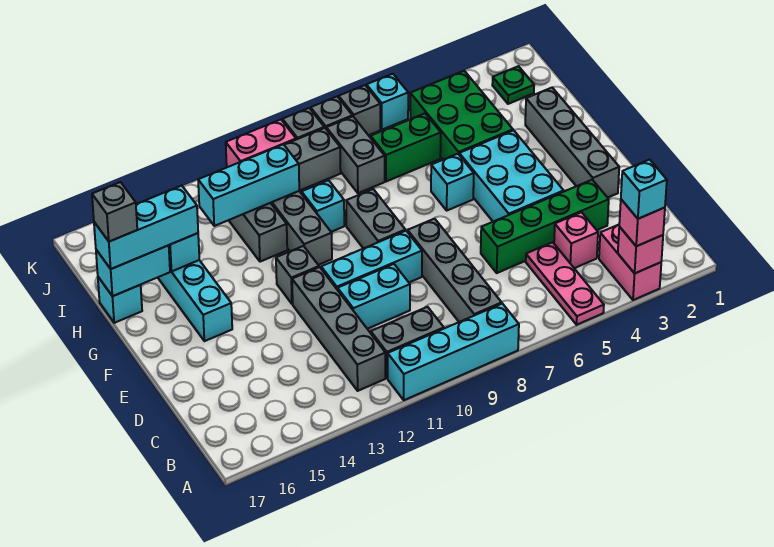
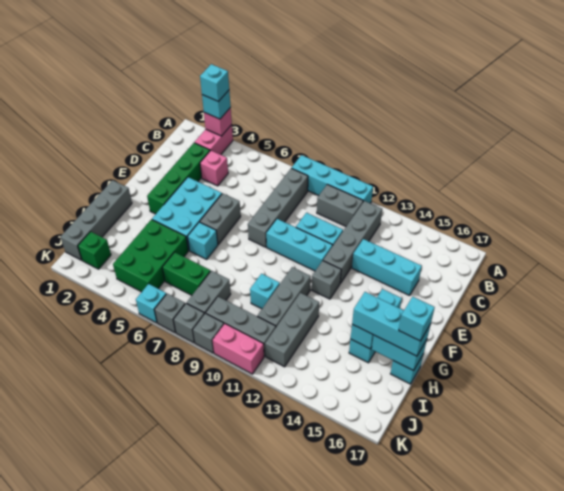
pink brick A3 level 3 -> cyan brick A3 level 3
pink plate A5:C5 level 1 -> none
green brick D3:D6 level 1 -> green brick C3:F3 level 1
grey brick E2:H2 level 1 -> grey brick G1:J1 level 1
grey brick F9:G9 level 1 -> grey brick E6:F6 level 1
grey brick H17 level 4 -> cyan brick H17 level 4
cyan brick I11:I13 level 2 -> cyan brick D13:D15 level 1
green plate J2 level 1 -> green brick J2 level 1

